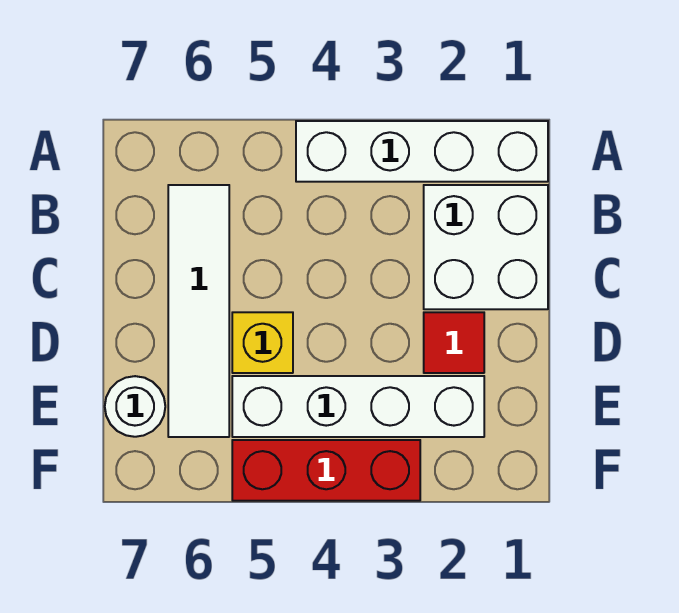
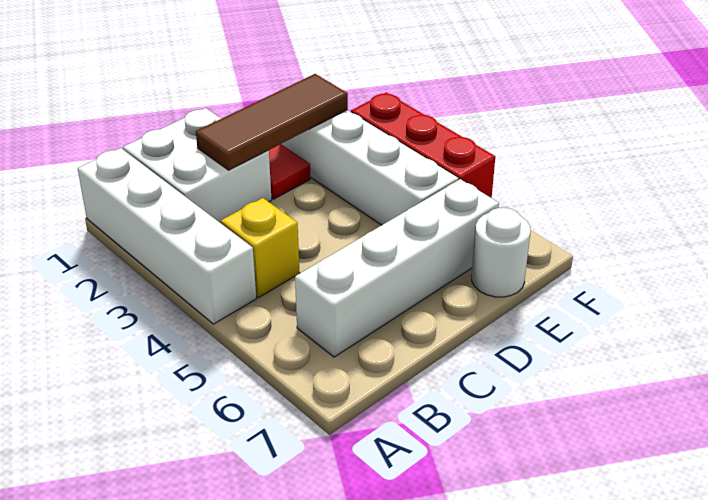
white tile B6:E6 level 1 -> white brick B6:E6 level 1
none -> brown tile C2:E2 level 2
yellow brick D5 level 1 -> yellow brick B4 level 1

